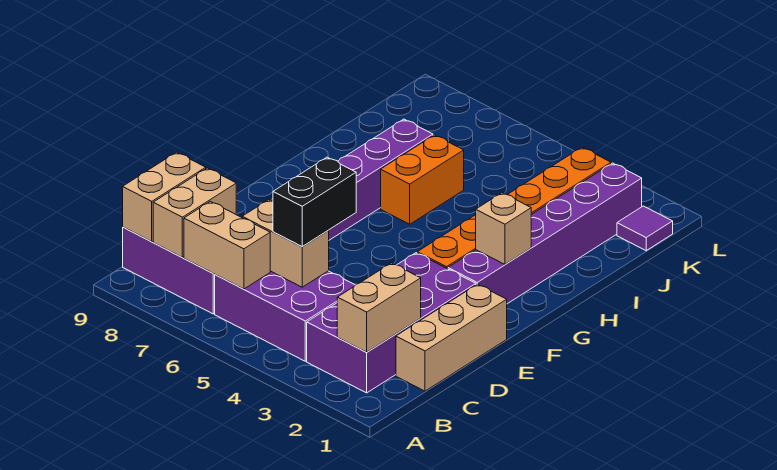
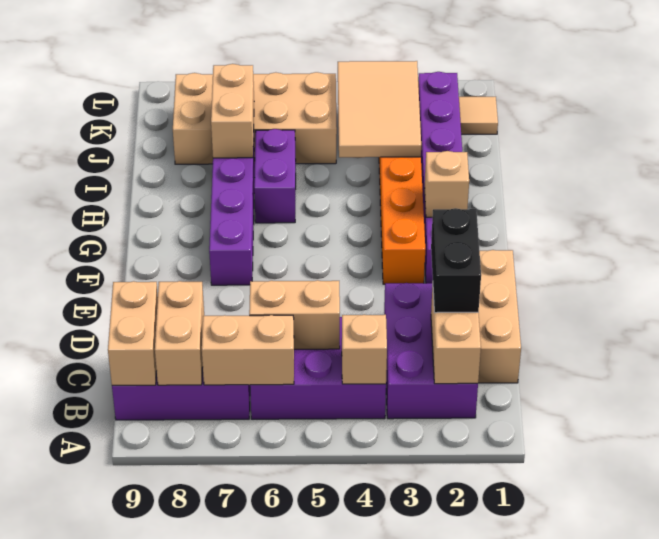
purple brick B2:E3 level 1 -> purple brick B2:D3 level 1
none -> tan brick B4 level 2
black brick C5:D5 level 3 -> black brick C2:D2 level 3
orange brick H6:I6 level 1 -> purple brick H6:I6 level 1
none -> tan tile I3:K4 level 2
none -> tan brick I7:J7 level 2
none -> tan brick J5:K8 level 1
purple tile K1 level 1 -> tan tile K1 level 1

